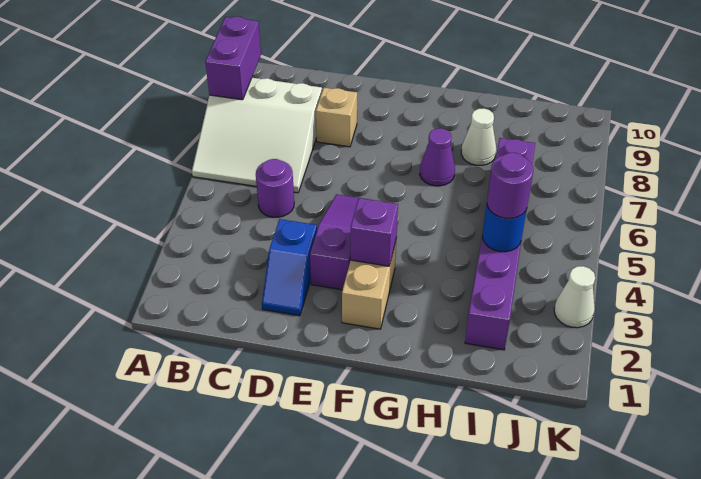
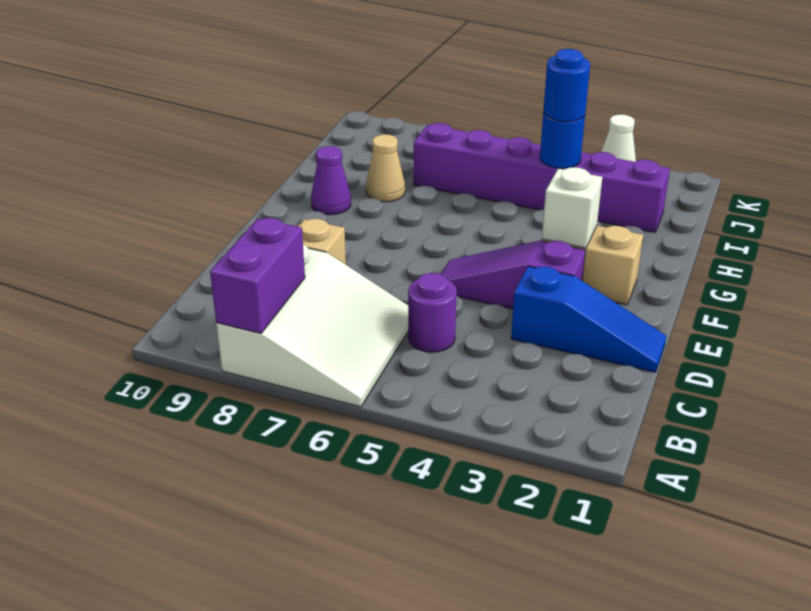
purple brick A8:A9 level 2 -> purple brick A8:B8 level 2
blue slope D2:D3 level 1 top 3 -> blue slope D1:D3 level 1 top 3
purple brick F3 level 2 -> white brick F3 level 2
purple cone G7 level 1 -> purple cone G9 level 1
white cone H8 level 1 -> tan cone H8 level 1
purple round brick I4 level 3 -> blue round brick I4 level 3

